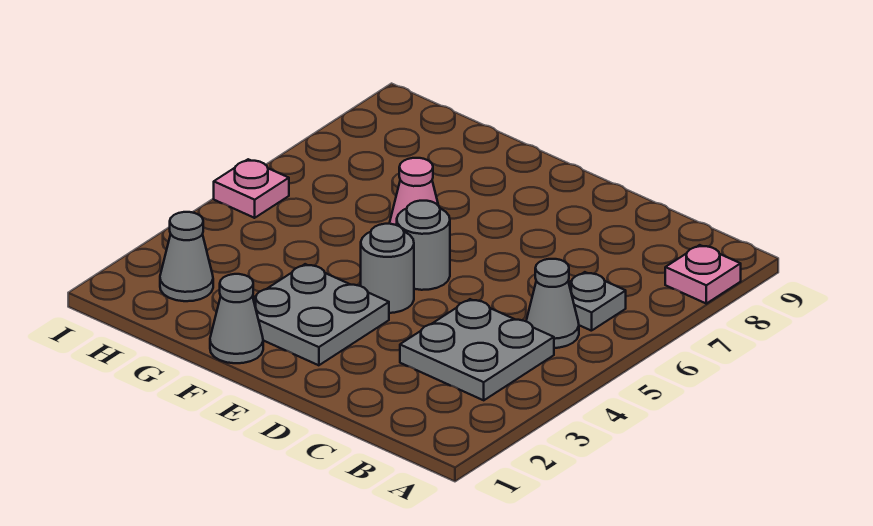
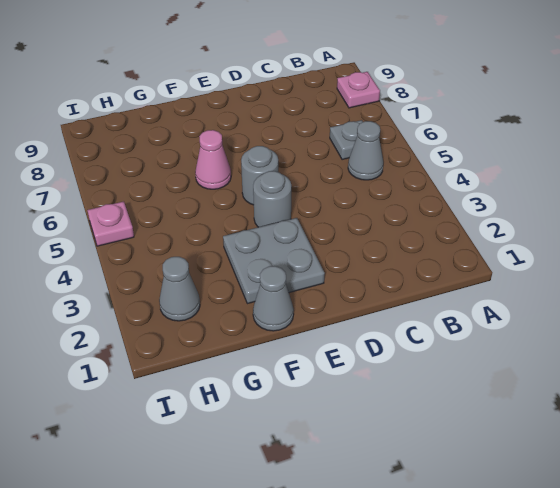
grey plate B3:C4 level 1 -> none

